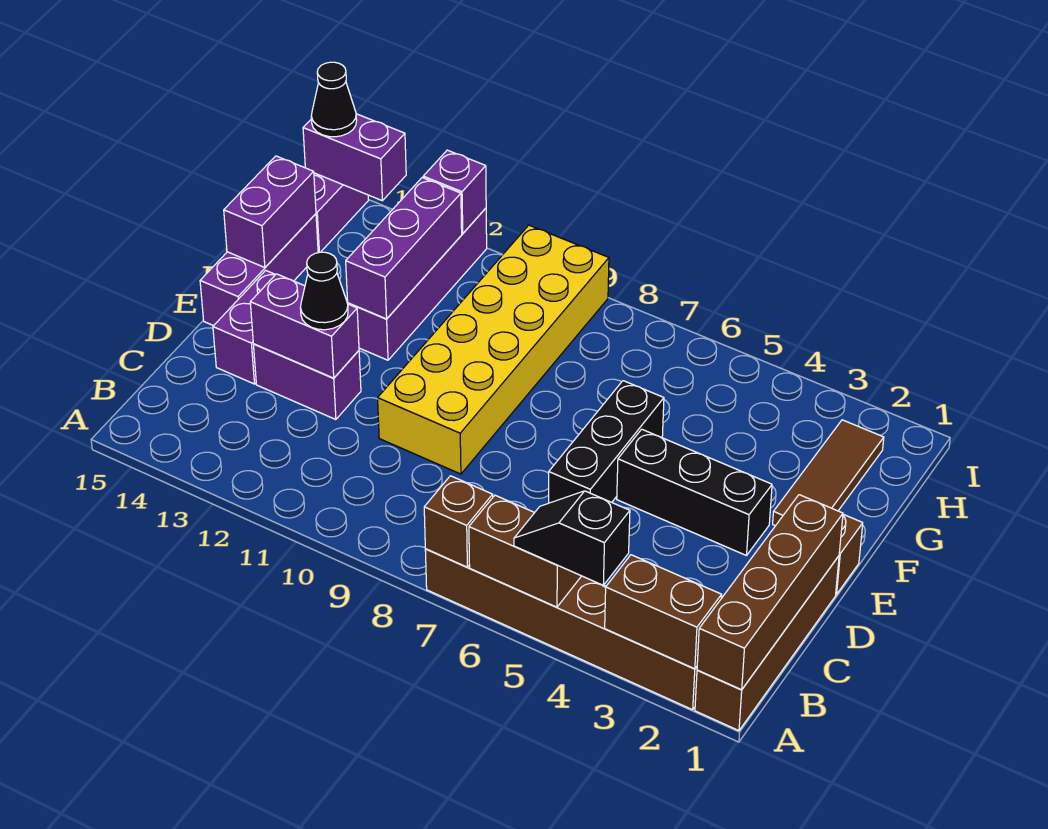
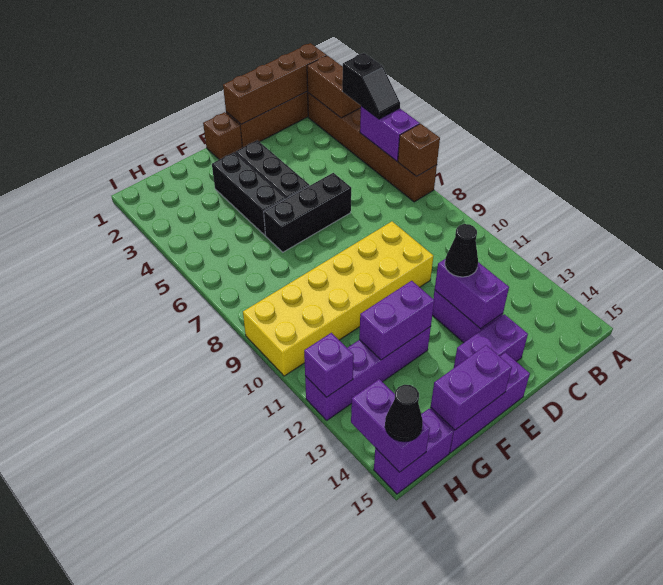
brown brick A5:A6 level 2 -> purple brick A5:A6 level 2
brown tile F2:H2 level 1 -> none
none -> black brick F3:F5 level 1
purple brick F12:H12 level 2 -> purple brick F12:G12 level 2

